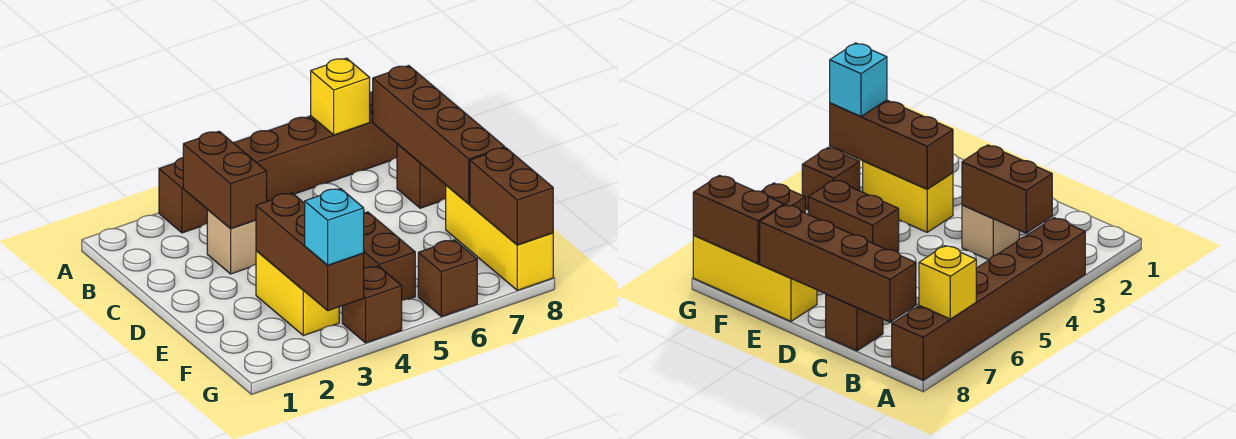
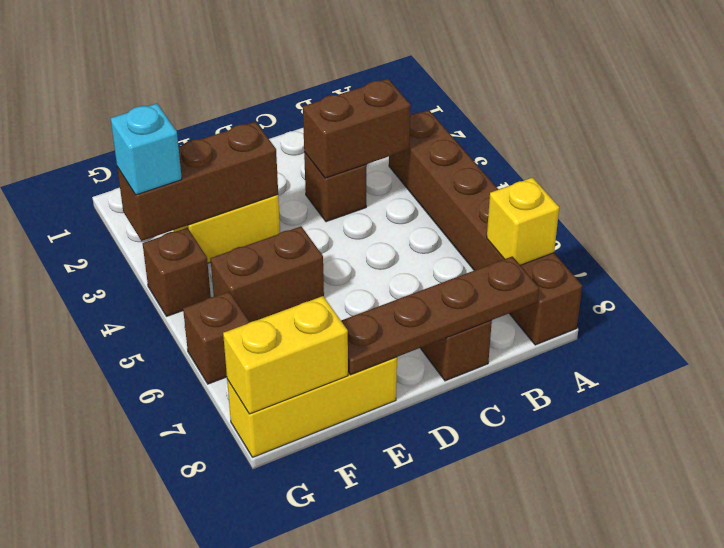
brown brick B8:E8 level 2 -> brown plate B8:E8 level 2
tan brick C3 level 1 -> brown brick C3 level 1
brown brick F8:G8 level 2 -> yellow brick F8:G8 level 2

